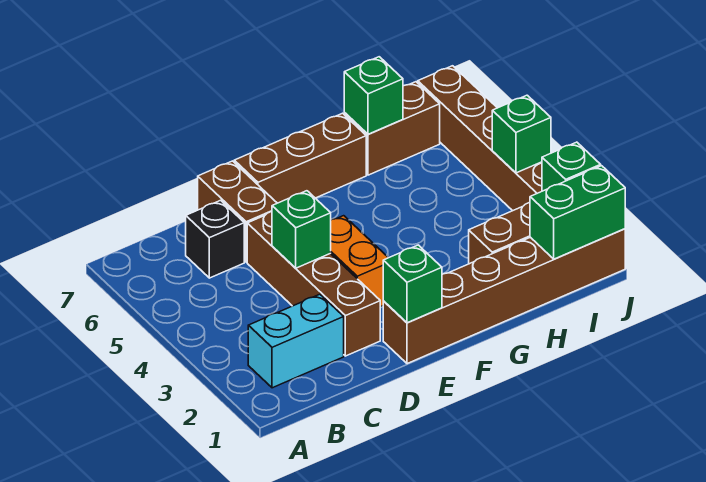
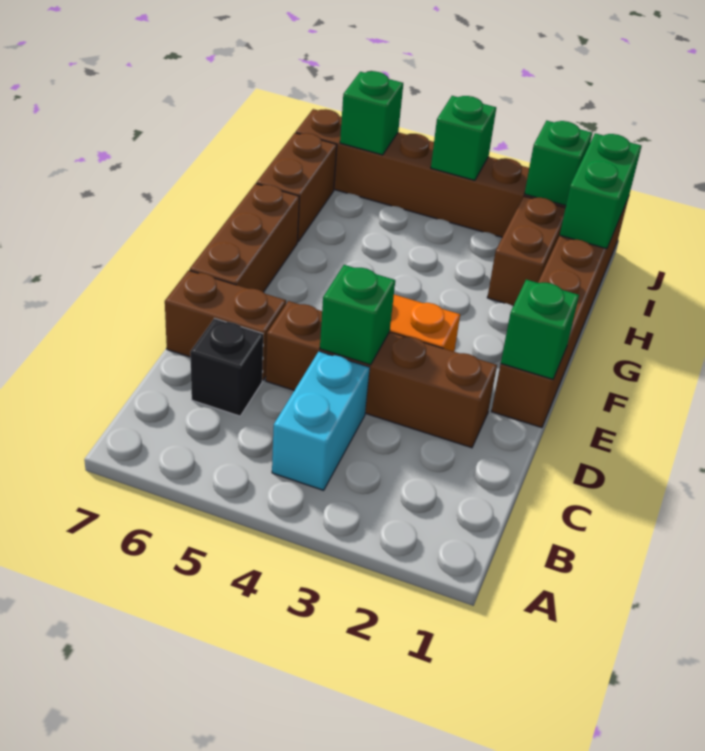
cyan brick B2:C2 level 1 -> cyan brick B4:C4 level 1
green brick H7 level 2 -> green brick J6 level 2

